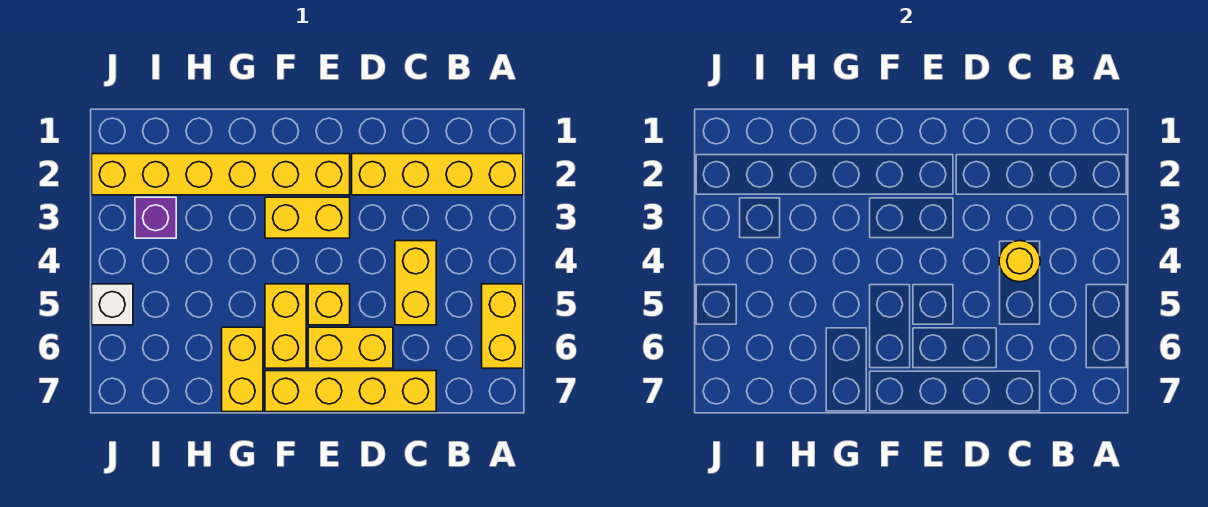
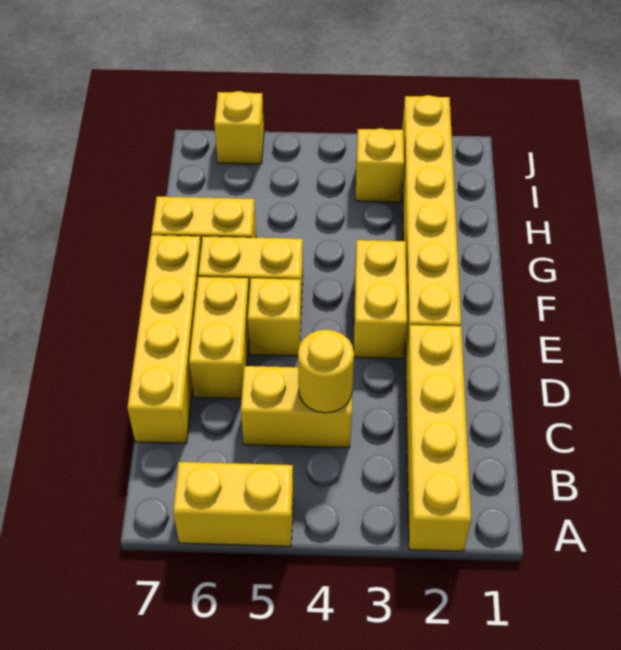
purple brick I3 level 1 -> yellow brick I3 level 1
white brick J5 level 1 -> none
none -> yellow brick J6 level 1

